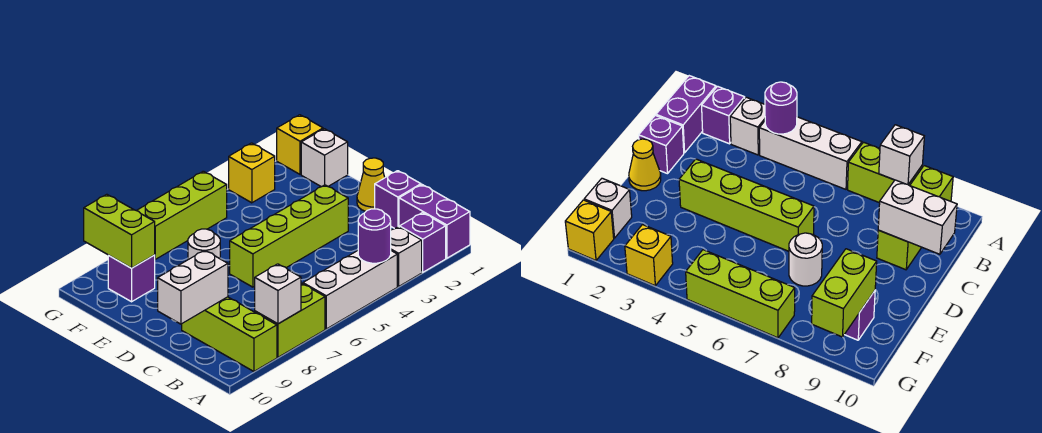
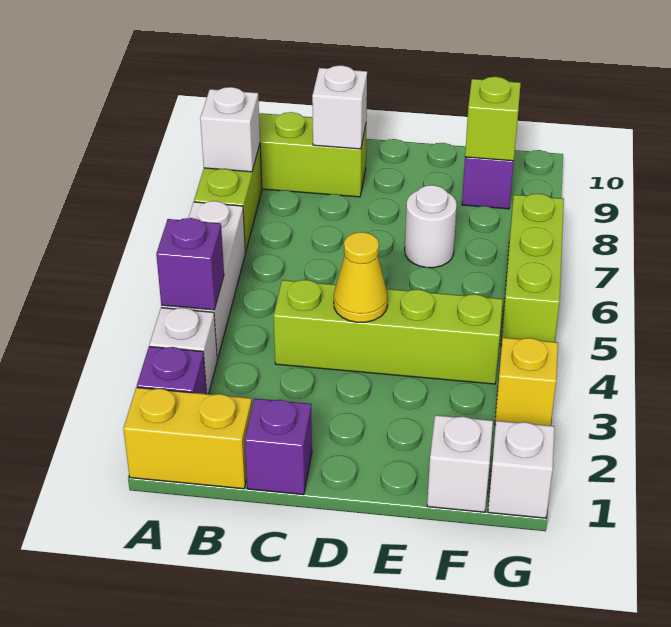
purple brick A1:B1 level 1 -> yellow brick A1:B1 level 1
purple round brick A4 level 2 -> purple brick A4 level 2
white brick C9:C10 level 2 -> white brick C9 level 2
yellow cone D1 level 1 -> yellow cone D4 level 2
lime brick D3:D6 level 1 -> lime brick C4:F4 level 1
lime brick F9:G9 level 2 -> lime brick F9 level 2
yellow brick G1 level 1 -> white brick G1 level 1

